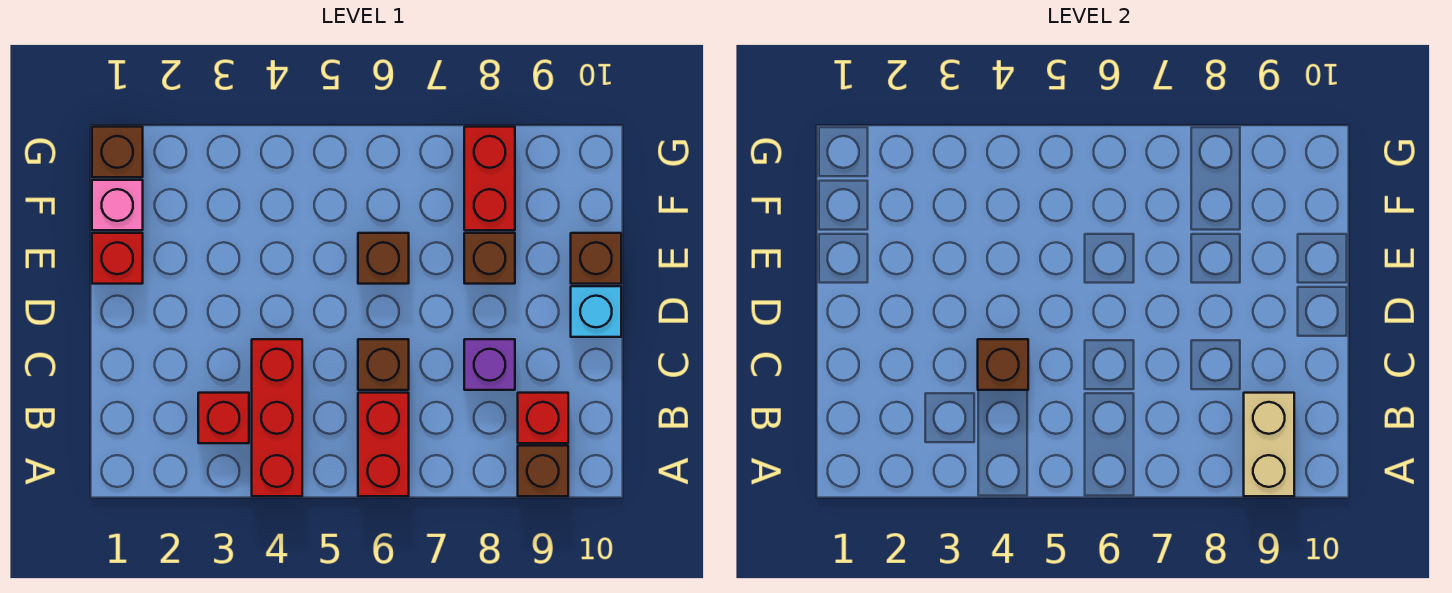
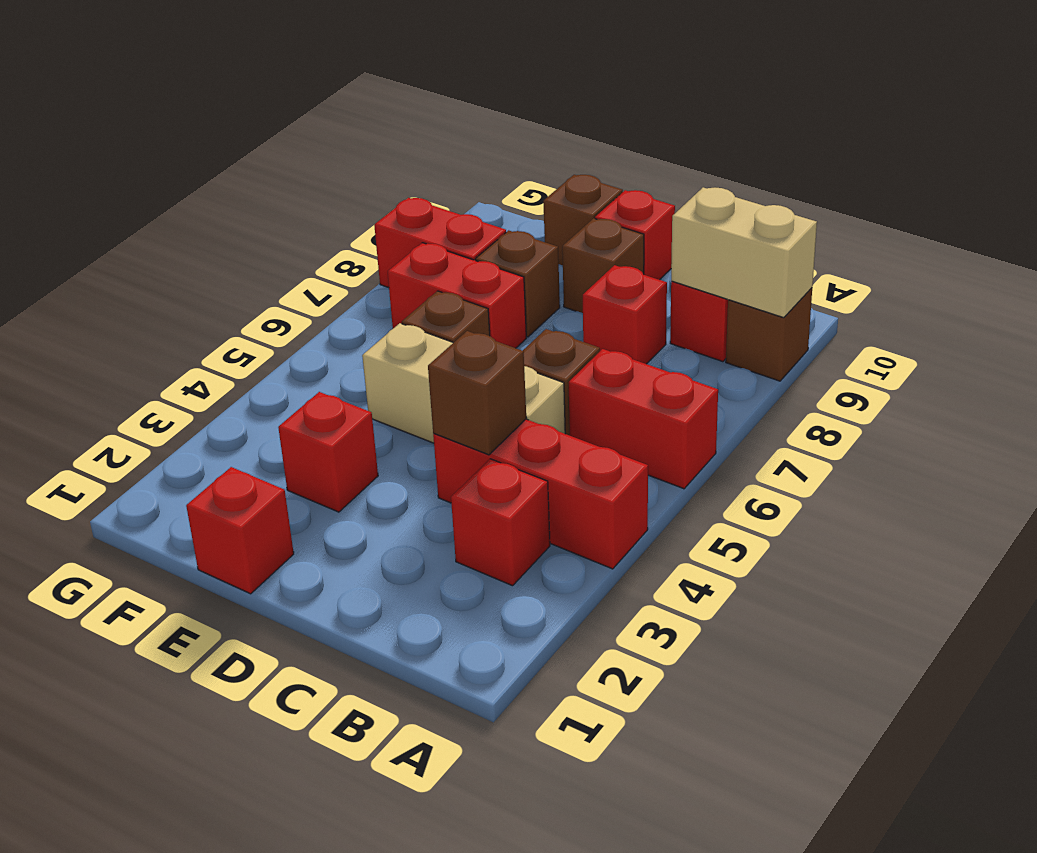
none -> tan brick C5:E5 level 1
purple brick C8 level 1 -> red brick C8 level 1
cyan brick D10 level 1 -> red brick D10 level 1
none -> red brick E3 level 1
none -> red brick E7:F7 level 1
pink brick F1 level 1 -> none
brown brick G1 level 1 -> brown brick D9 level 1

